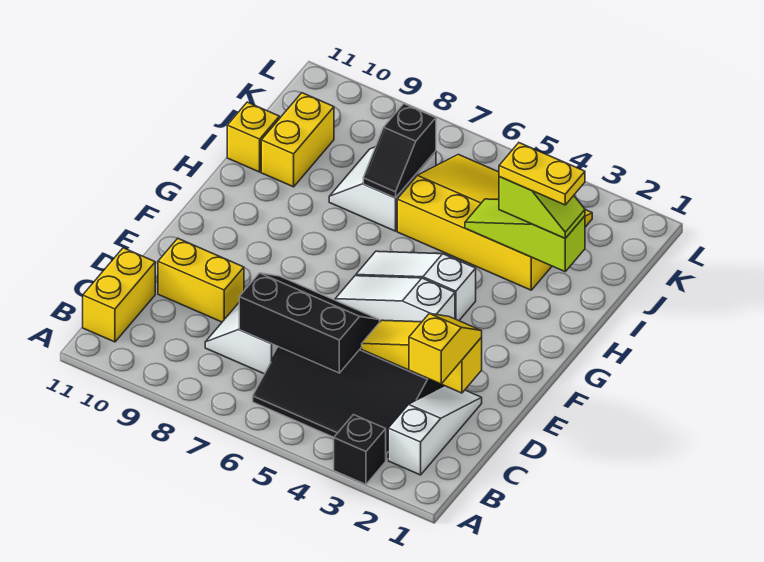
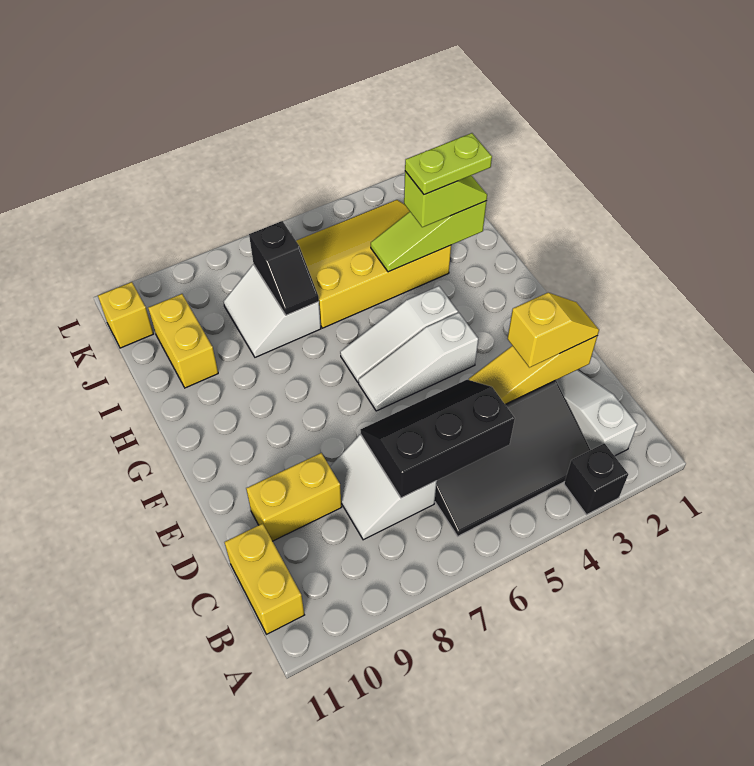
yellow slope C2:D2 level 3 top C -> yellow slope D2:D3 level 3 top 3
yellow plate I2:I3 level 4 -> lime plate I2:I3 level 4
yellow brick I11 level 1 -> yellow brick K11 level 1

